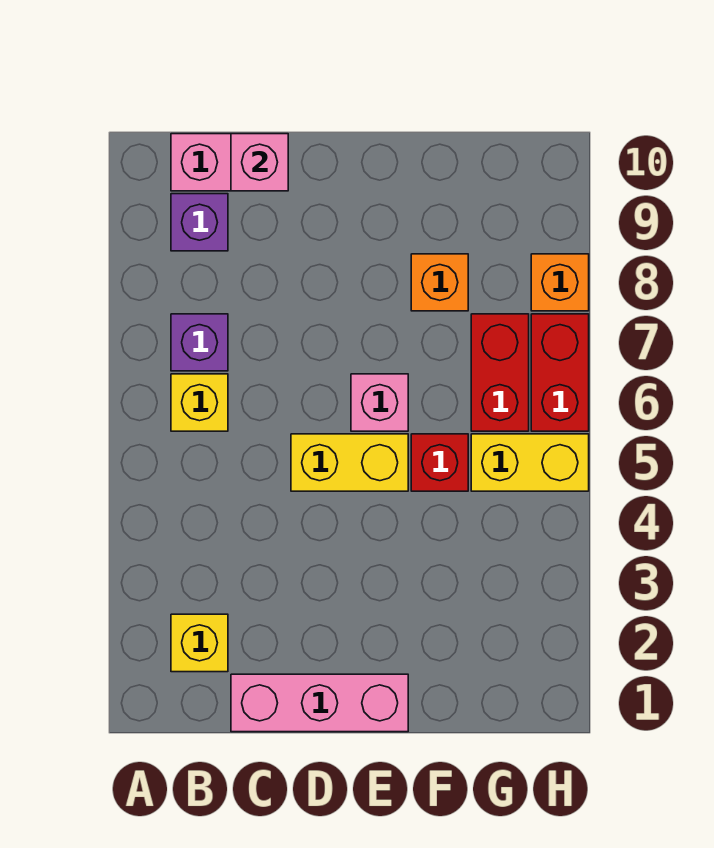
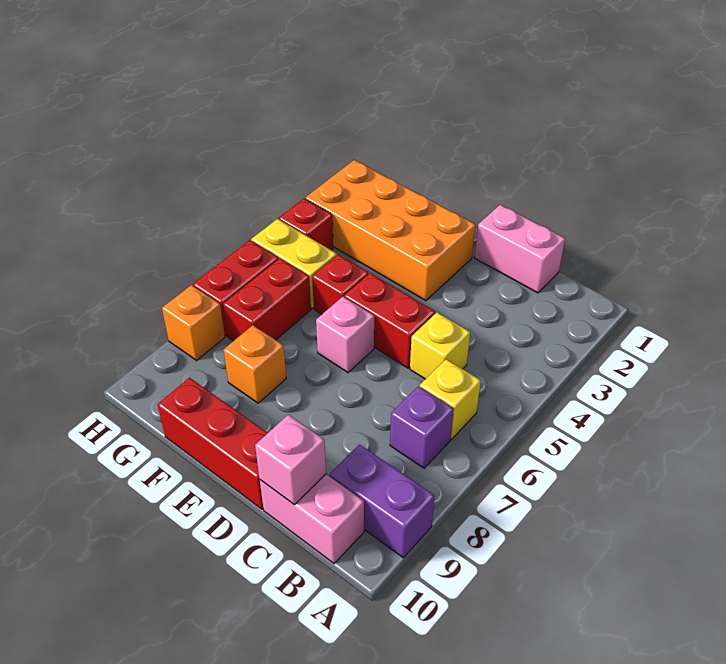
yellow brick B2 level 1 -> yellow brick C5 level 1
purple brick B9 level 1 -> purple brick A9:B9 level 1
pink brick C1:E1 level 1 -> pink brick C1:D1 level 1
yellow brick D5:E5 level 1 -> red brick D5:E5 level 1
none -> red brick D10:F10 level 1
none -> orange brick E2:H3 level 1
none -> red brick H4 level 1

